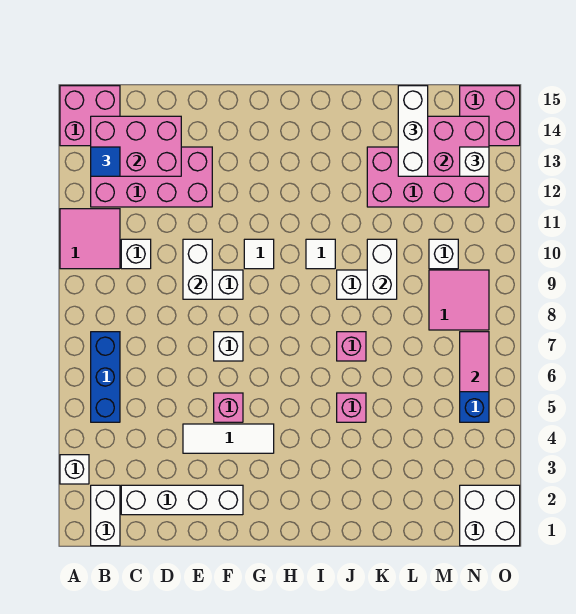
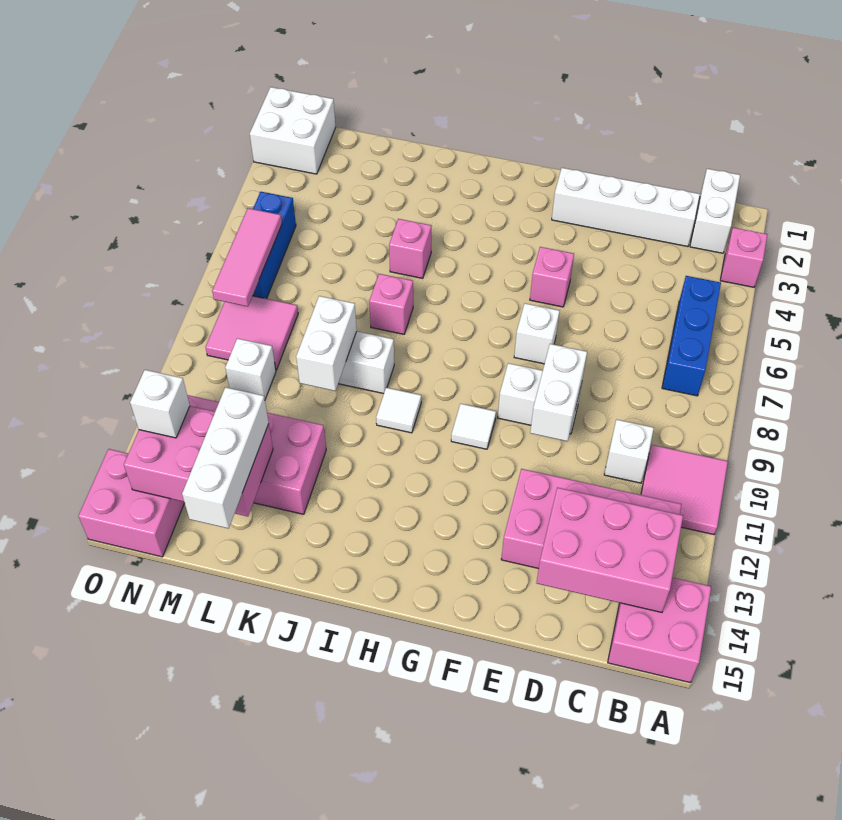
white brick A3 level 1 -> pink brick A3 level 1
blue tile B13 level 3 -> none
white tile E4:G4 level 1 -> none
pink tile N6:N7 level 2 -> pink tile N6:N8 level 2

